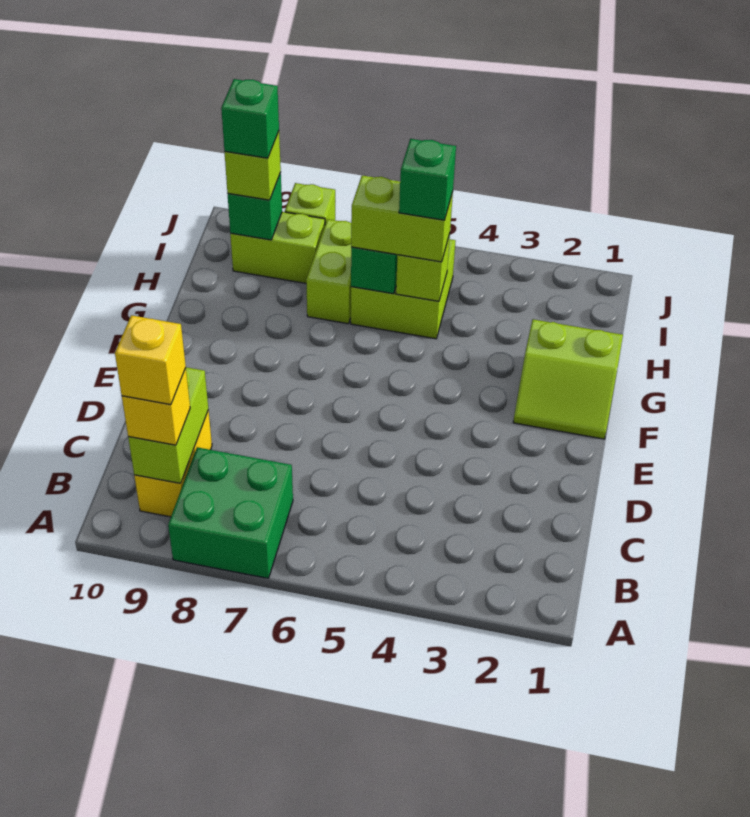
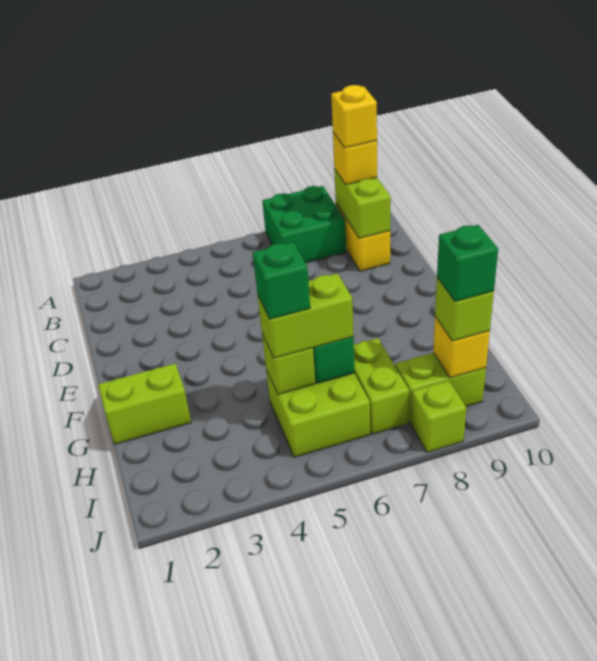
green brick I9 level 2 -> yellow brick I9 level 2

